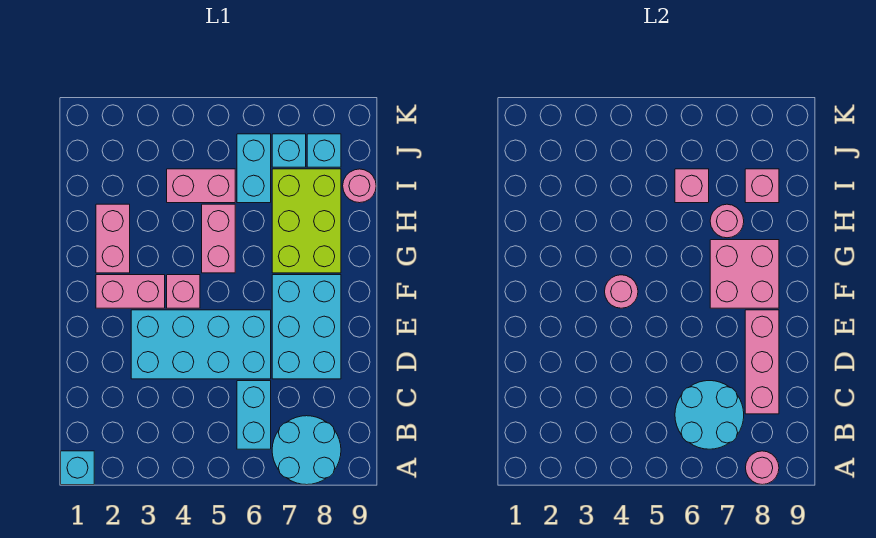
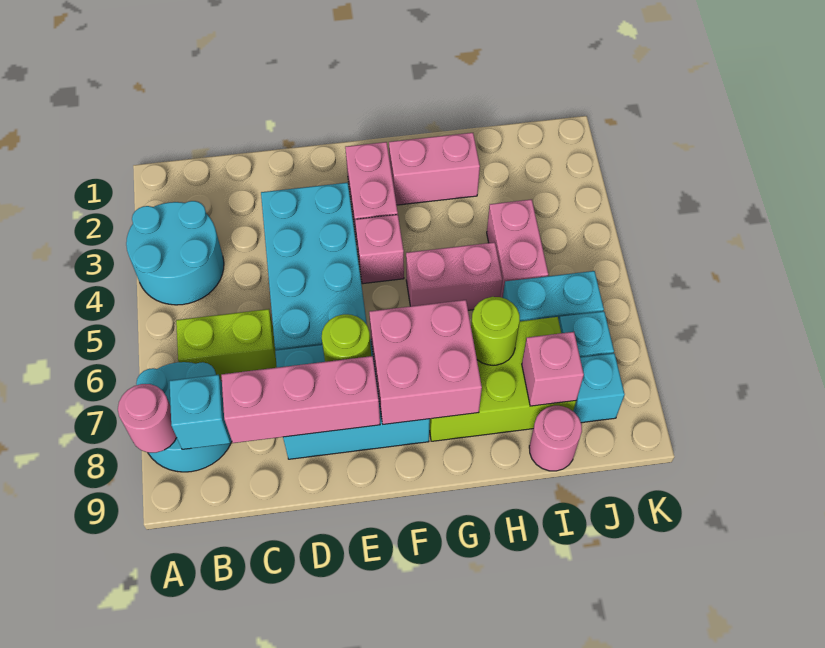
cyan brick A1 level 1 -> cyan brick B8 level 2
cyan brick B6:C6 level 1 -> lime brick B6:C6 level 1
cyan round brick B6:C7 level 2 -> cyan round brick A3:B4 level 1
none -> lime round brick E7 level 2
pink round brick F4 level 2 -> none
pink round brick H7 level 2 -> lime round brick H7 level 2
pink brick I6 level 2 -> none

